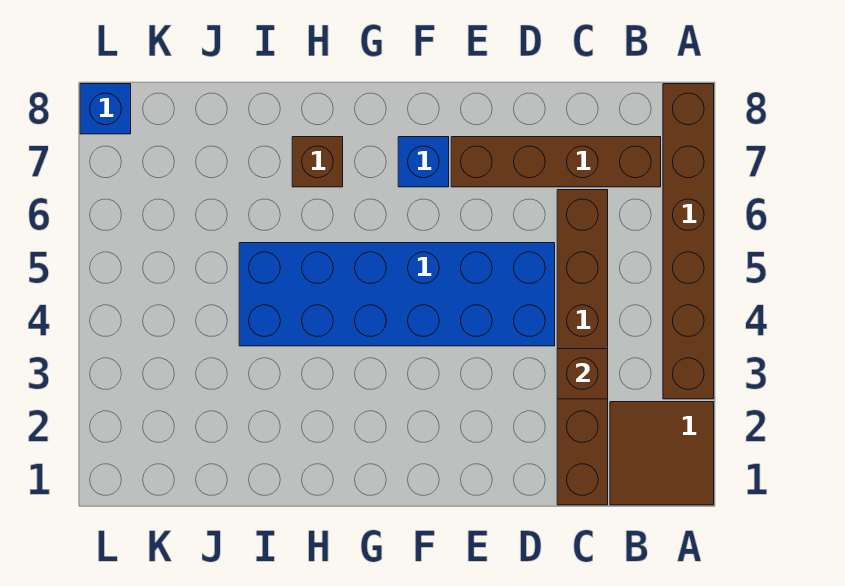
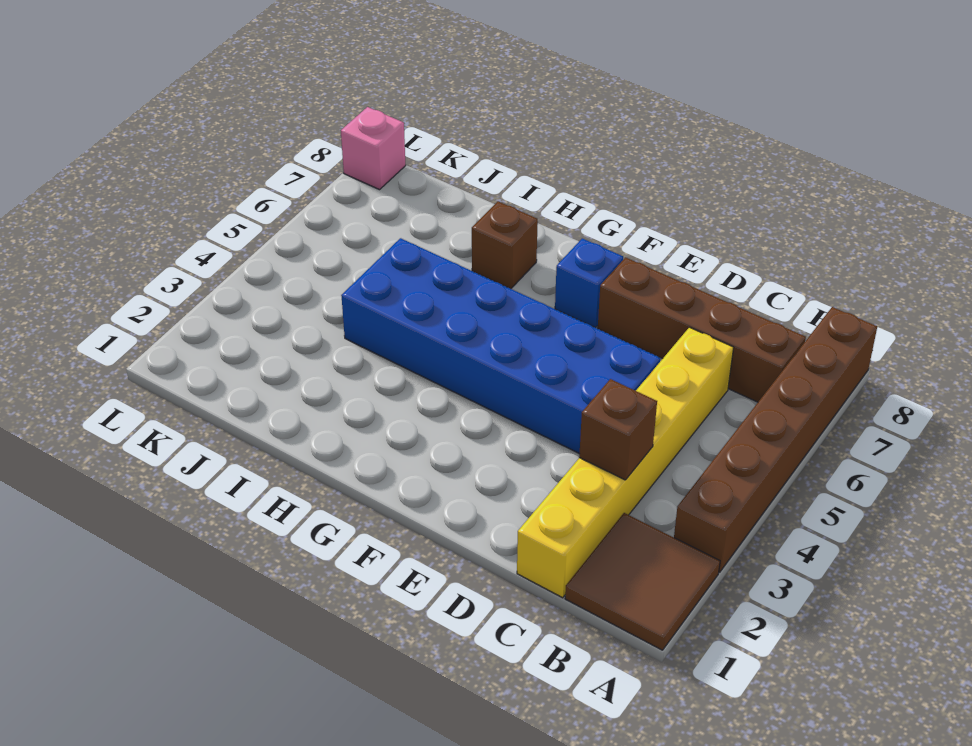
brown brick C1:C6 level 1 -> yellow brick C1:C6 level 1
blue brick L8 level 1 -> pink brick L8 level 1

